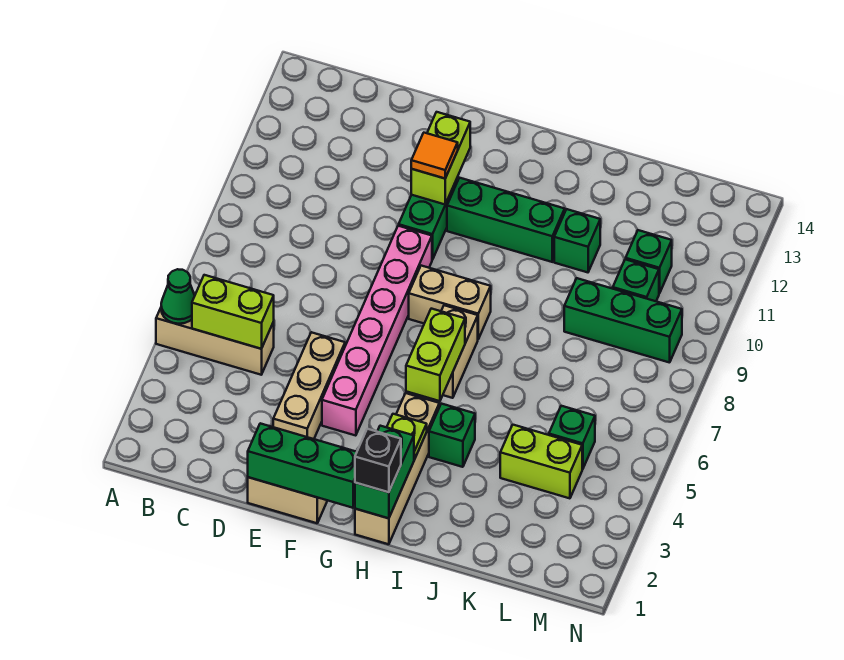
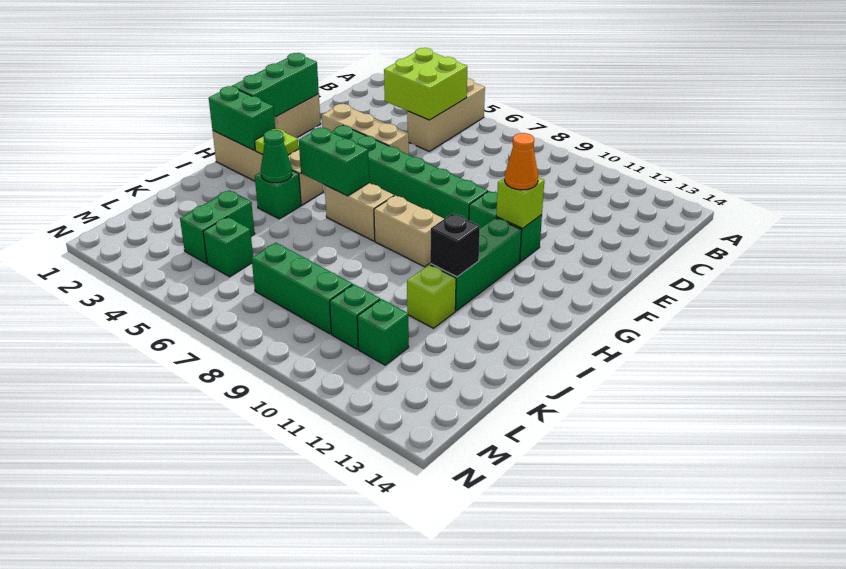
green cone A5 level 2 -> green cone I4 level 2
lime brick B5:C5 level 2 -> lime brick B4:C5 level 2
pink brick F4:F9 level 1 -> green brick F4:F9 level 1
lime brick F11:F12 level 2 -> lime brick F11 level 2
orange tile F11 level 3 -> orange cone F11 level 3
tan brick G8:H8 level 1 -> tan brick H8:H9 level 1
black brick H1 level 3 -> black brick I11 level 2
lime brick H5:H6 level 2 -> green brick H5:H6 level 2
green brick J11 level 1 -> lime brick J11 level 1
lime brick K4:L4 level 1 -> green brick K4:L4 level 1
green brick K9:M9 level 1 -> green brick L7:L9 level 1

